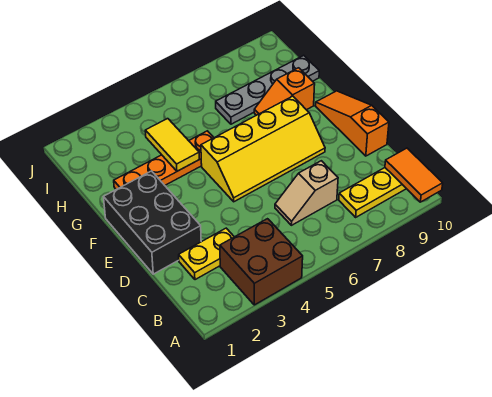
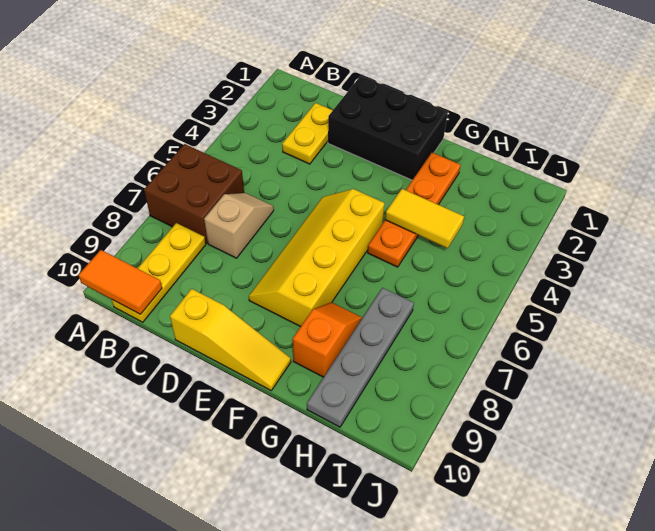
brown brick A3:B4 level 1 -> brown brick A6:B7 level 1
orange slope D10:F10 level 1 top D -> yellow slope D10:F10 level 1 top D

